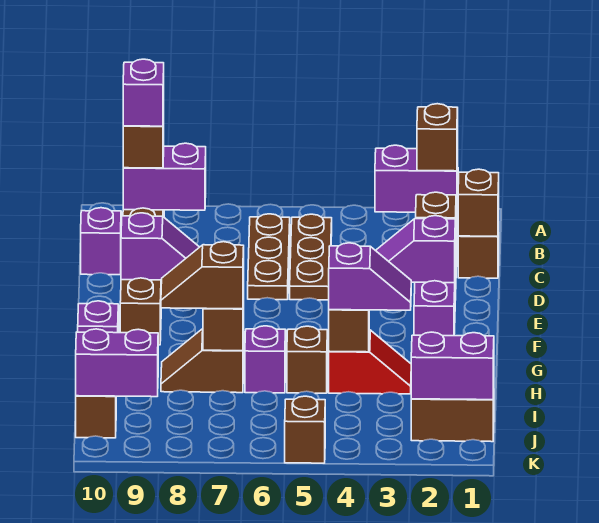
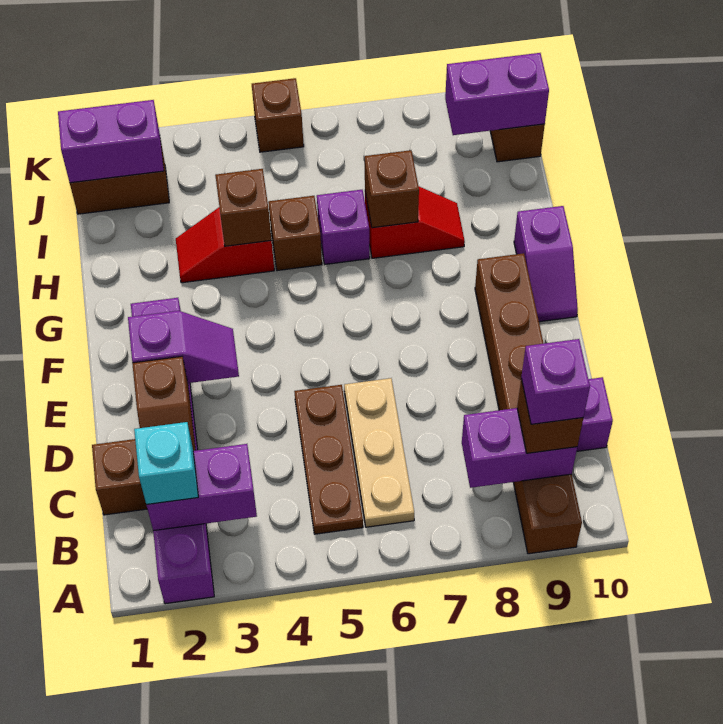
brown brick B2 level 3 -> cyan brick B2 level 3
brown plate B6:D6 level 1 -> tan plate B6:D6 level 1
brown brick C1 level 2 -> none
purple slope E8:E9 level 2 top 9 -> none
purple slope H3:H4 level 3 top 4 -> none
brown slope H7:H8 level 1 top 7 -> red slope H7:H8 level 1 top 7
brown slope H7:H8 level 3 top 7 -> none

